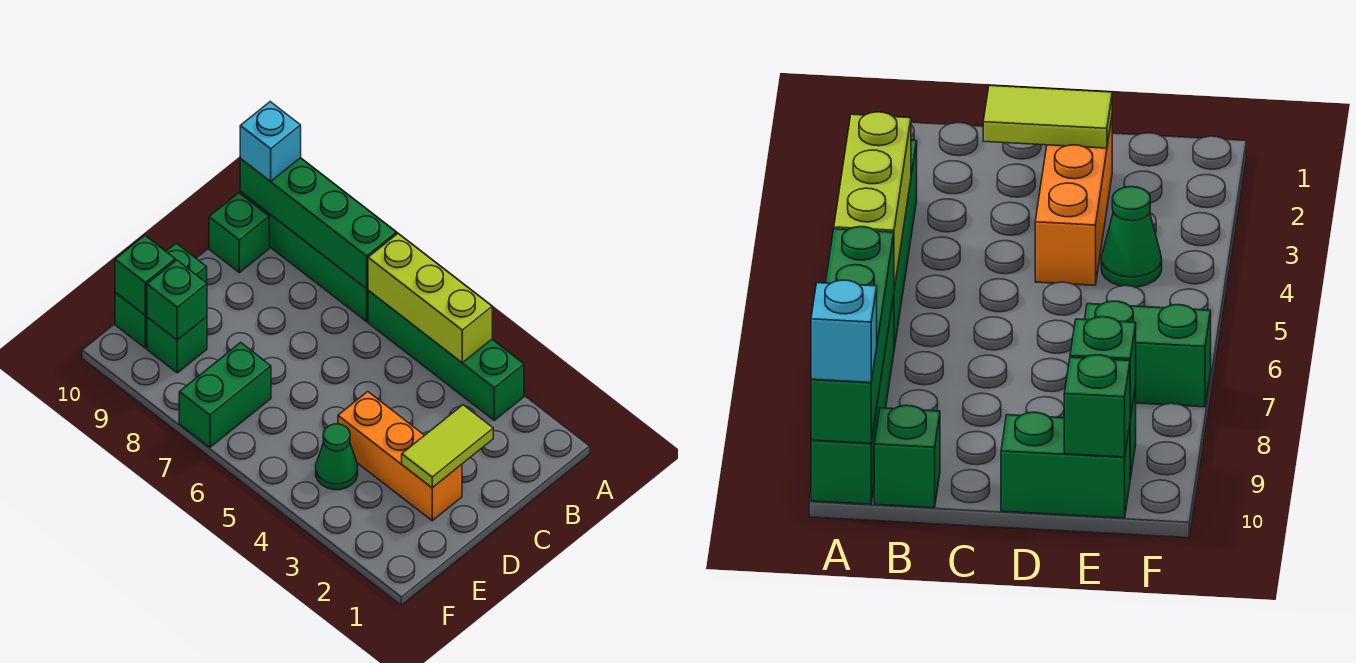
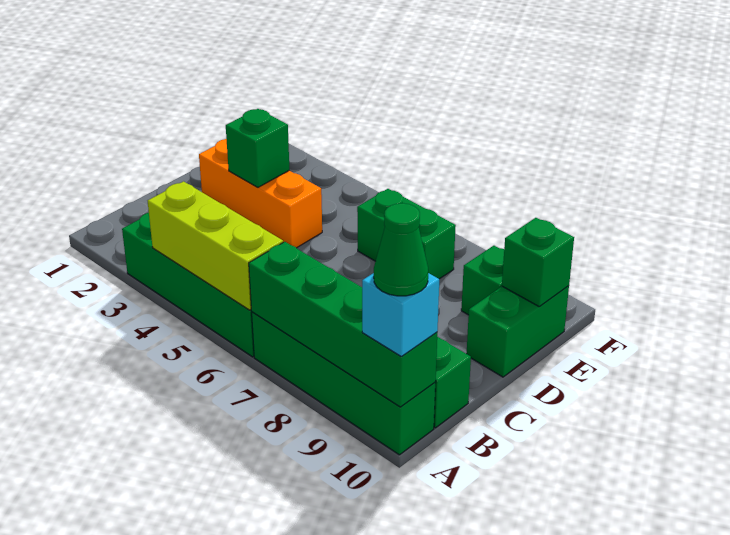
lime tile C2:D2 level 2 -> none
green cone E4 level 1 -> green cone A10 level 4
green brick E7:F7 level 1 -> green brick E6:E7 level 1
green brick E9 level 2 -> green brick D3 level 2

